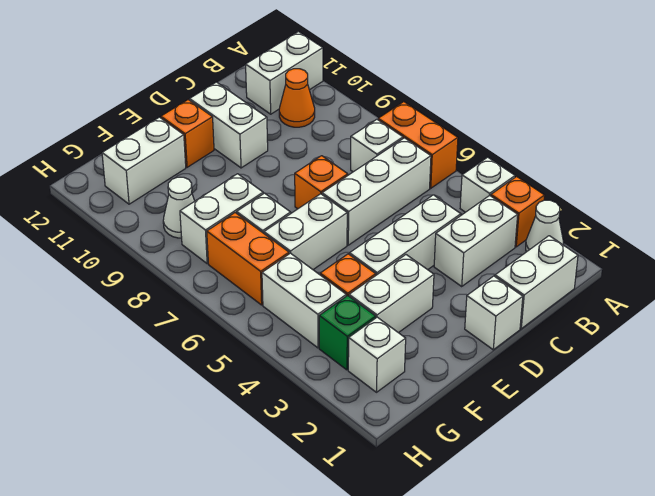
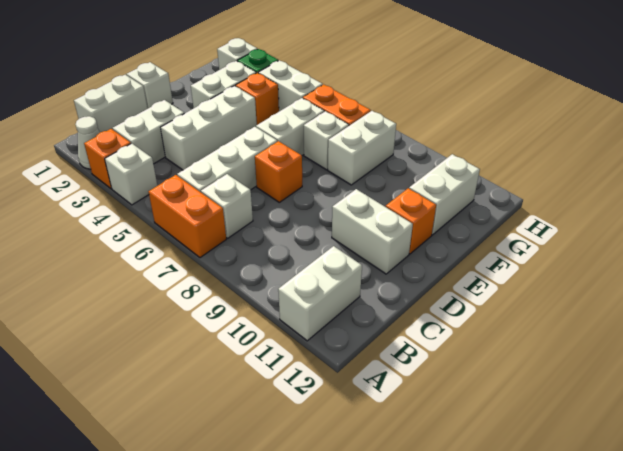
orange cone B10 level 1 -> none
white cone G9 level 1 -> none

